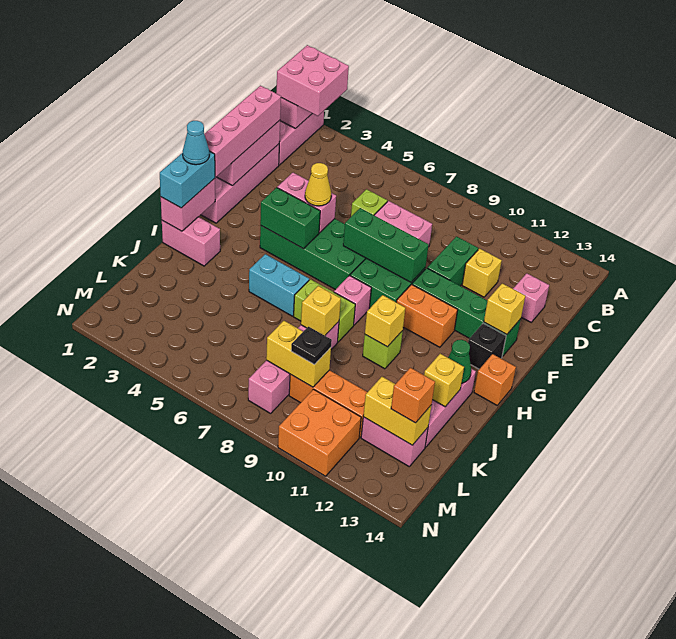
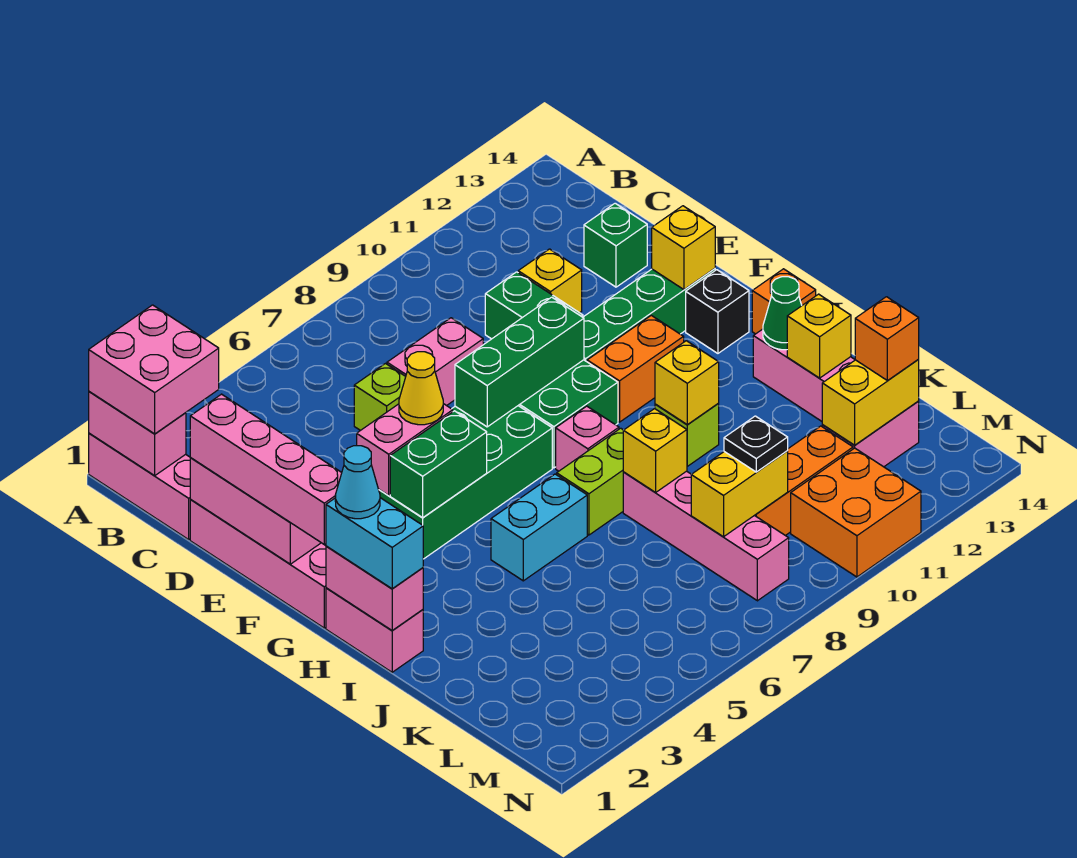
pink brick D13 level 1 -> green brick D13 level 1
pink brick I1:I2 level 1 -> pink brick H1:I1 level 1

